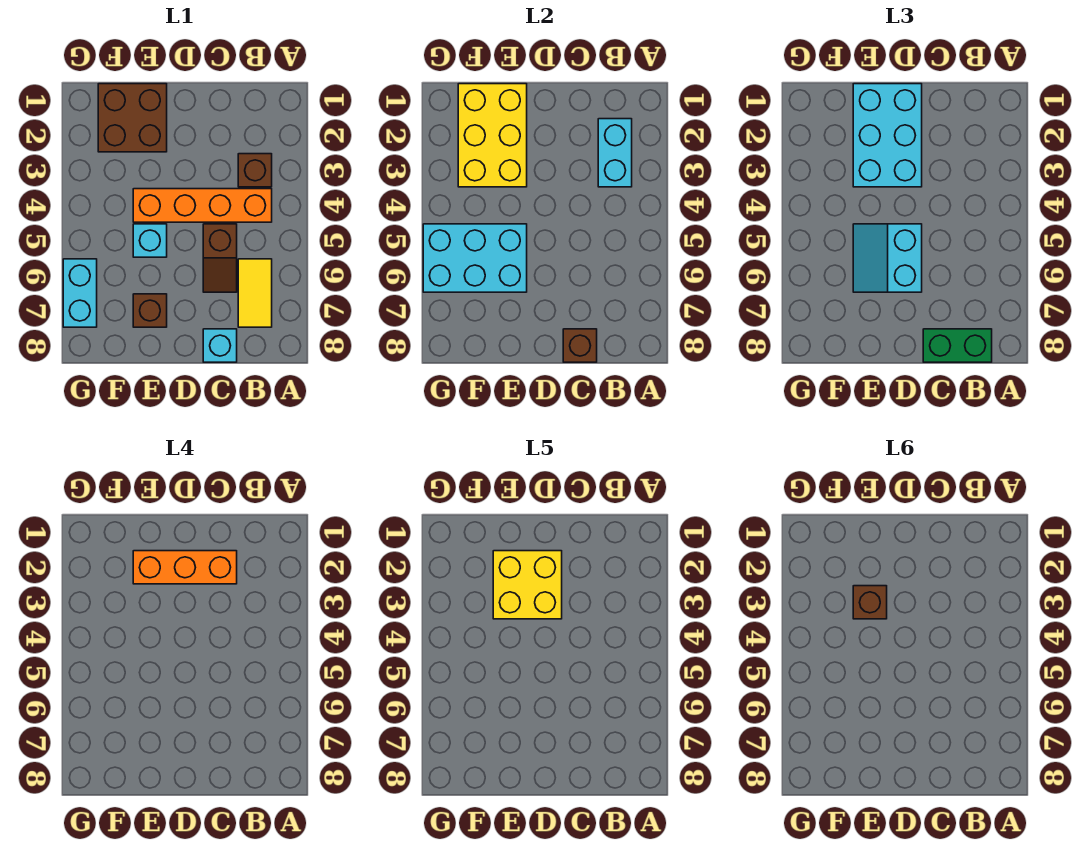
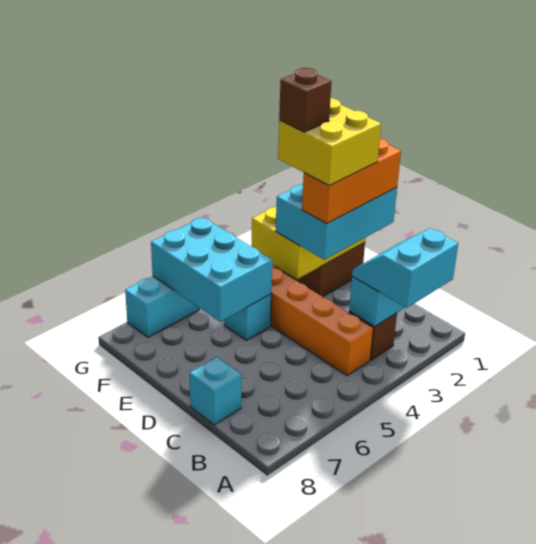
yellow tile B6:B7 level 1 -> none
green brick B8:C8 level 3 -> none
orange brick C2:E2 level 4 -> orange brick D1:D3 level 4
brown slope C5:C6 level 1 top 5 -> none
brown brick C8 level 2 -> none
cyan slope D5:E6 level 3 top D -> cyan slope A2:B3 level 3 top A
brown brick E7 level 1 -> none

